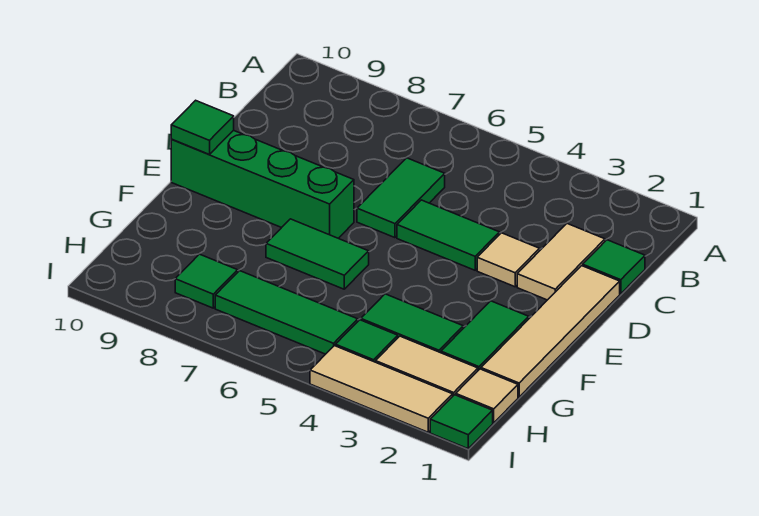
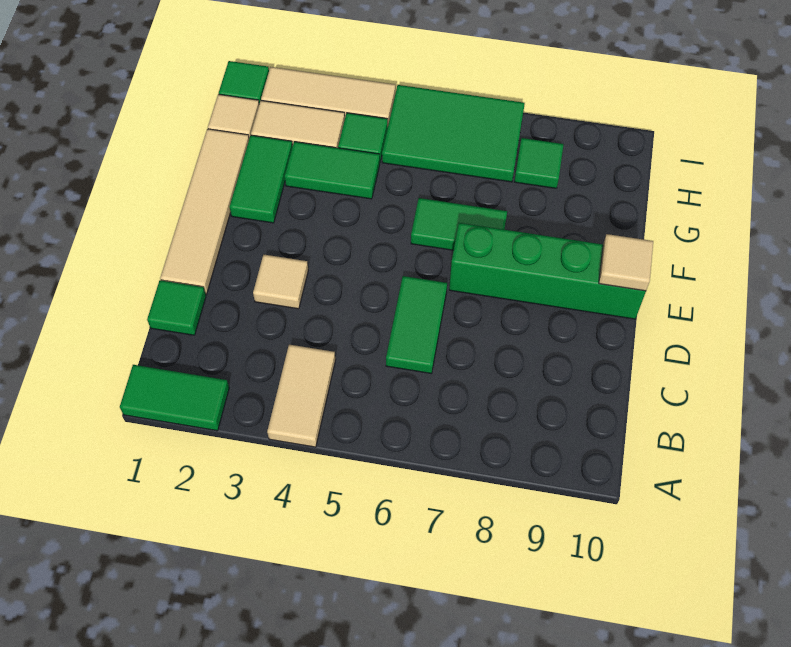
tan tile C2:D2 level 1 -> tan tile A4:B4 level 1
green tile D4:D5 level 1 -> green tile A1:A2 level 1
green tile E10 level 2 -> tan tile E10 level 2
green tile H5:H7 level 1 -> green tile H5:I7 level 1

